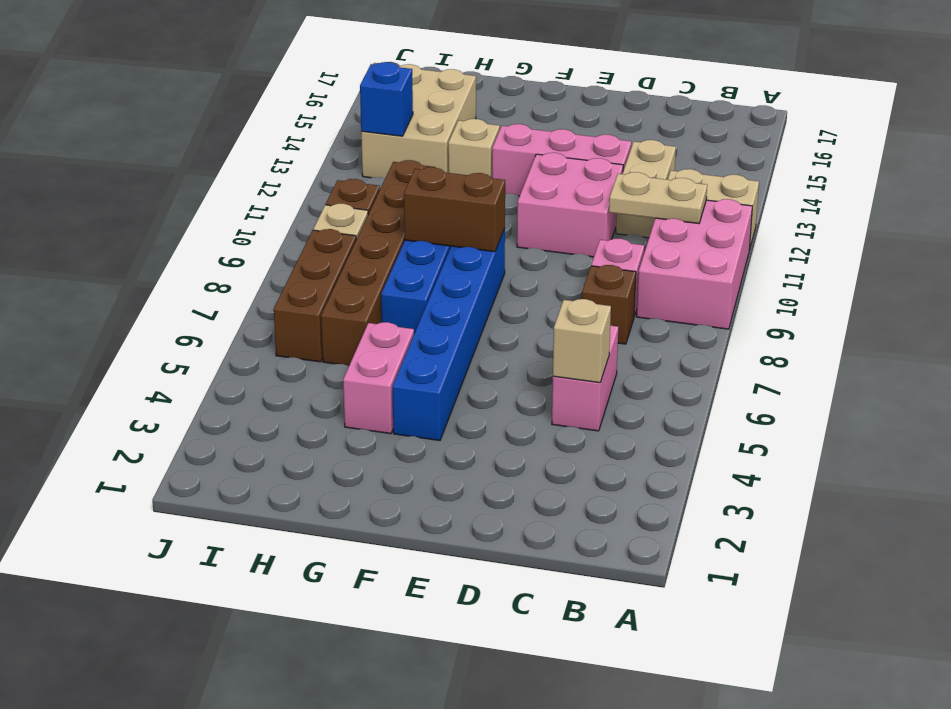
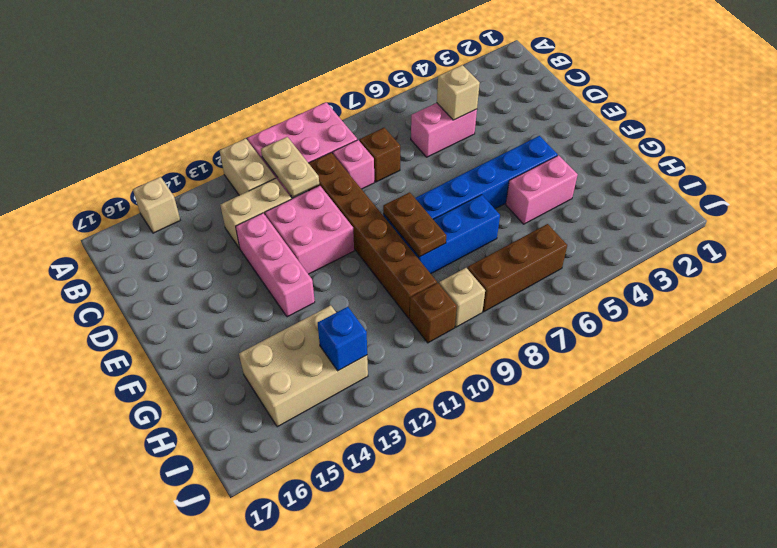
brown brick F9:G9 level 2 -> brown plate F9:G9 level 2
tan brick G13 level 1 -> tan brick A15 level 1
brown brick H6:H11 level 1 -> brown brick C10:H10 level 1

